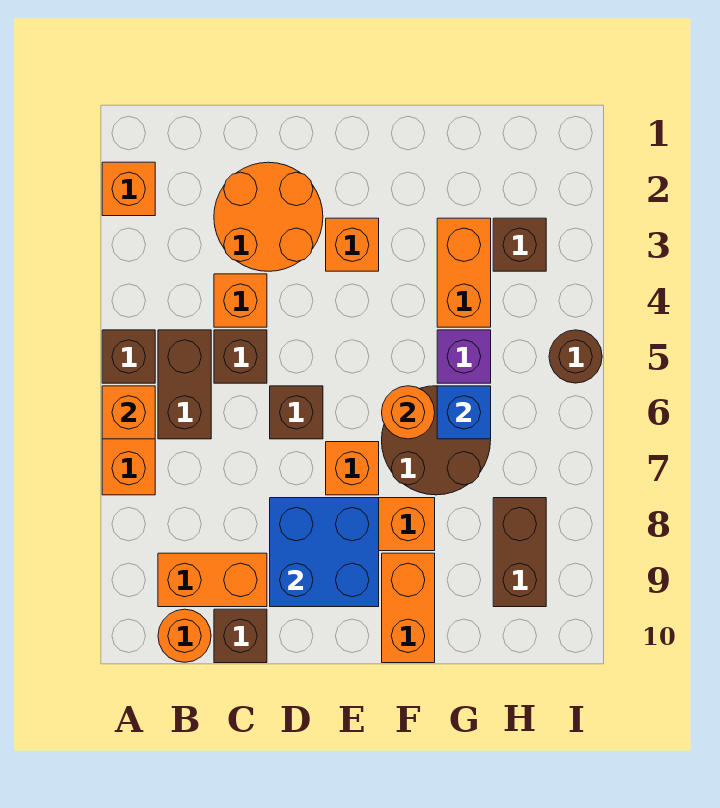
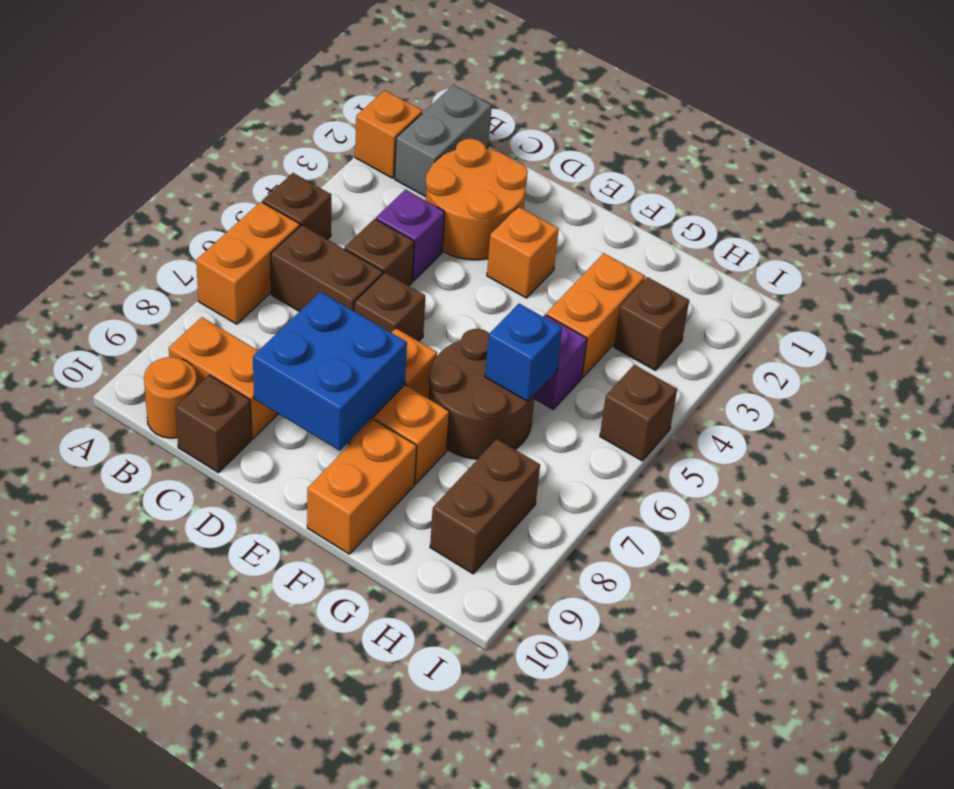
orange brick A6 level 2 -> none
none -> grey brick B1:B2 level 1
brown brick B5:B6 level 1 -> brown brick B6:C6 level 1
orange brick C4 level 1 -> purple brick C4 level 1
orange round brick F6 level 2 -> none
brown round brick I5 level 1 -> brown brick I5 level 1

